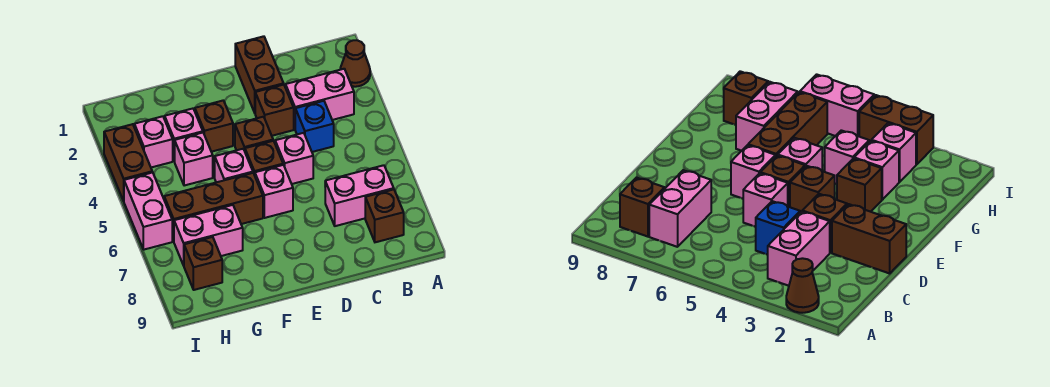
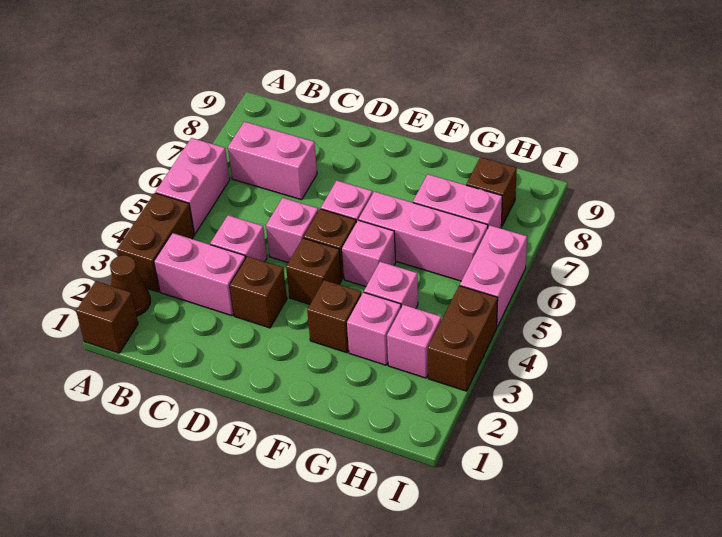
none -> pink brick A5:A6 level 1
brown brick B8 level 1 -> brown brick A1 level 1
blue brick C4 level 1 -> pink brick C4 level 1
brown brick D1:D2 level 1 -> brown brick A3:A4 level 1
brown brick F6:H6 level 1 -> pink brick F6:H6 level 1

